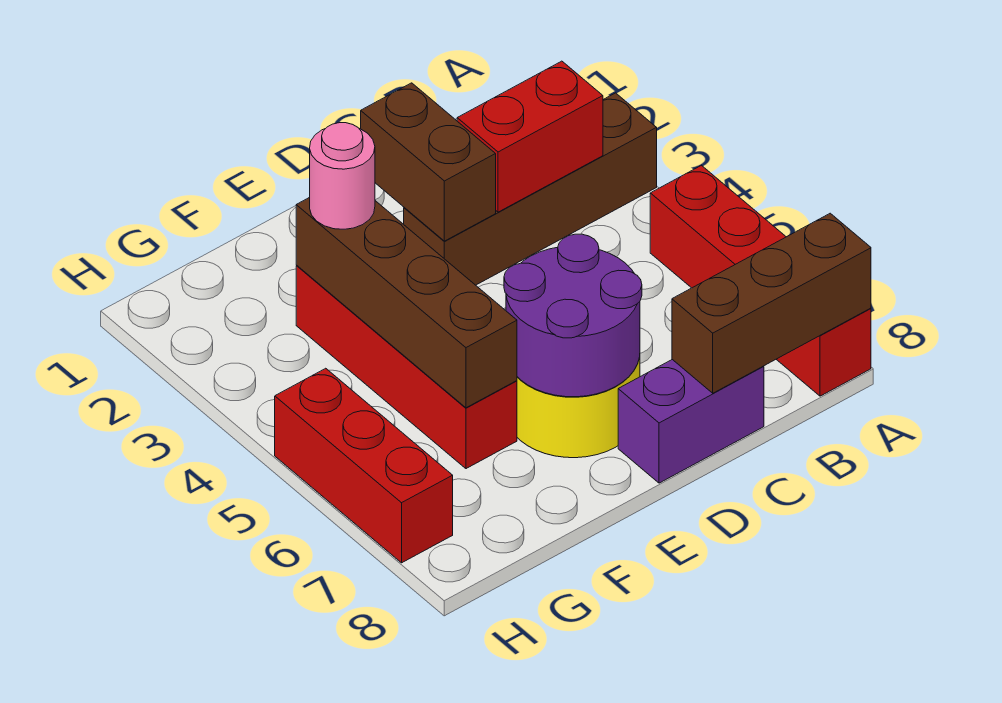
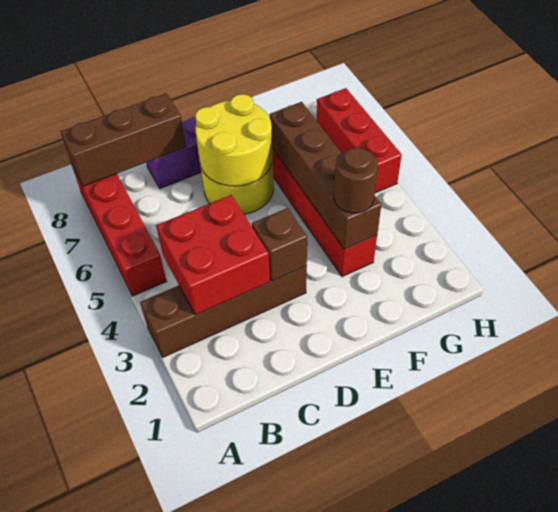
red brick B3:C3 level 2 -> red brick B3:C4 level 2
brown brick D2:D3 level 2 -> brown brick D3 level 2
purple round brick D6:E7 level 2 -> yellow round brick D6:E7 level 2
pink round brick F3 level 3 -> brown round brick F3 level 3

